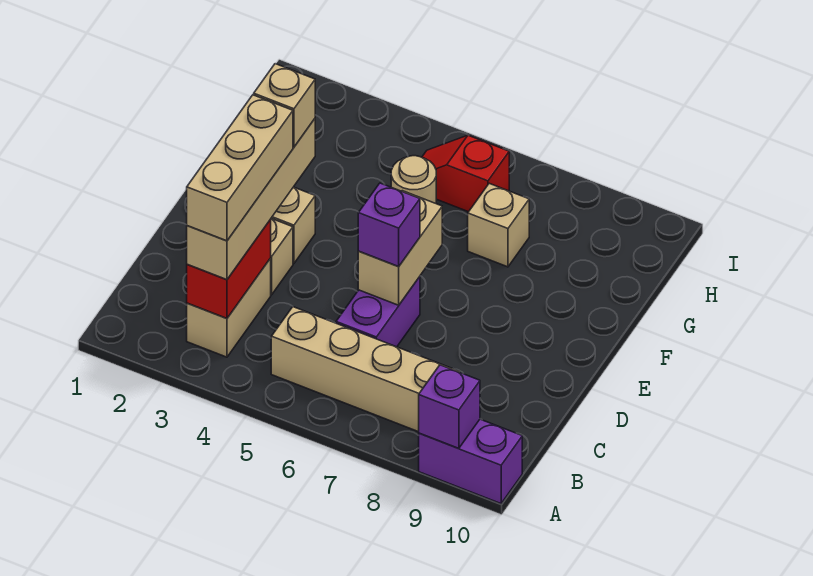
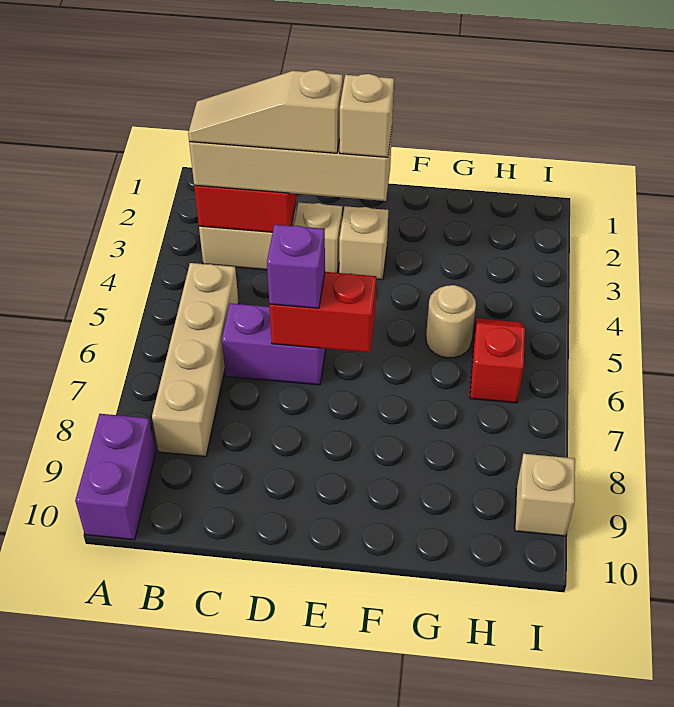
purple brick A9 level 2 -> none
tan brick B3:D3 level 4 -> tan slope B3:D3 level 4 top D
tan brick D6:E6 level 2 -> red brick D6:E6 level 2
tan brick G7 level 1 -> tan brick I9 level 1

